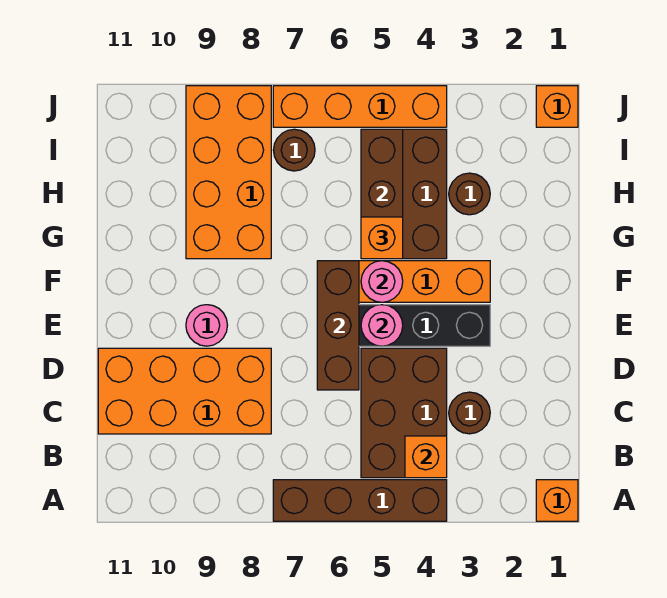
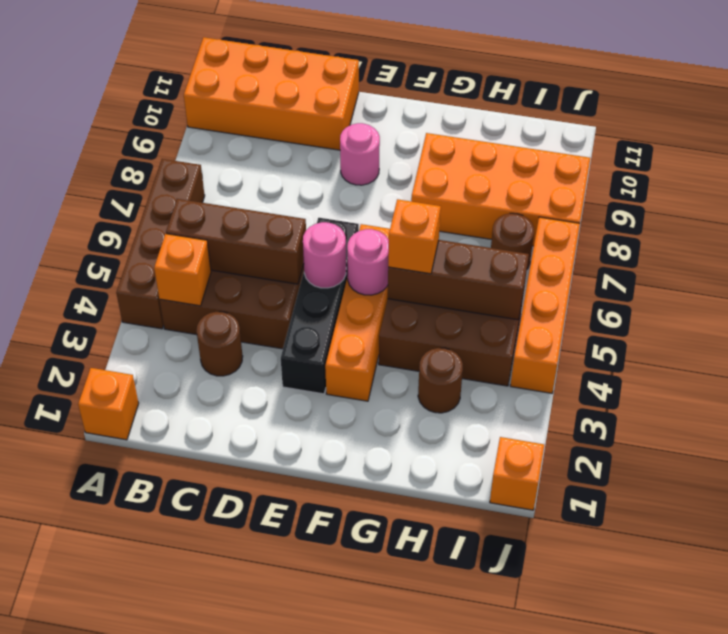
orange brick C8:D11 level 1 -> orange brick A10:D11 level 1
brown brick D6:F6 level 2 -> brown brick B5:D5 level 2

